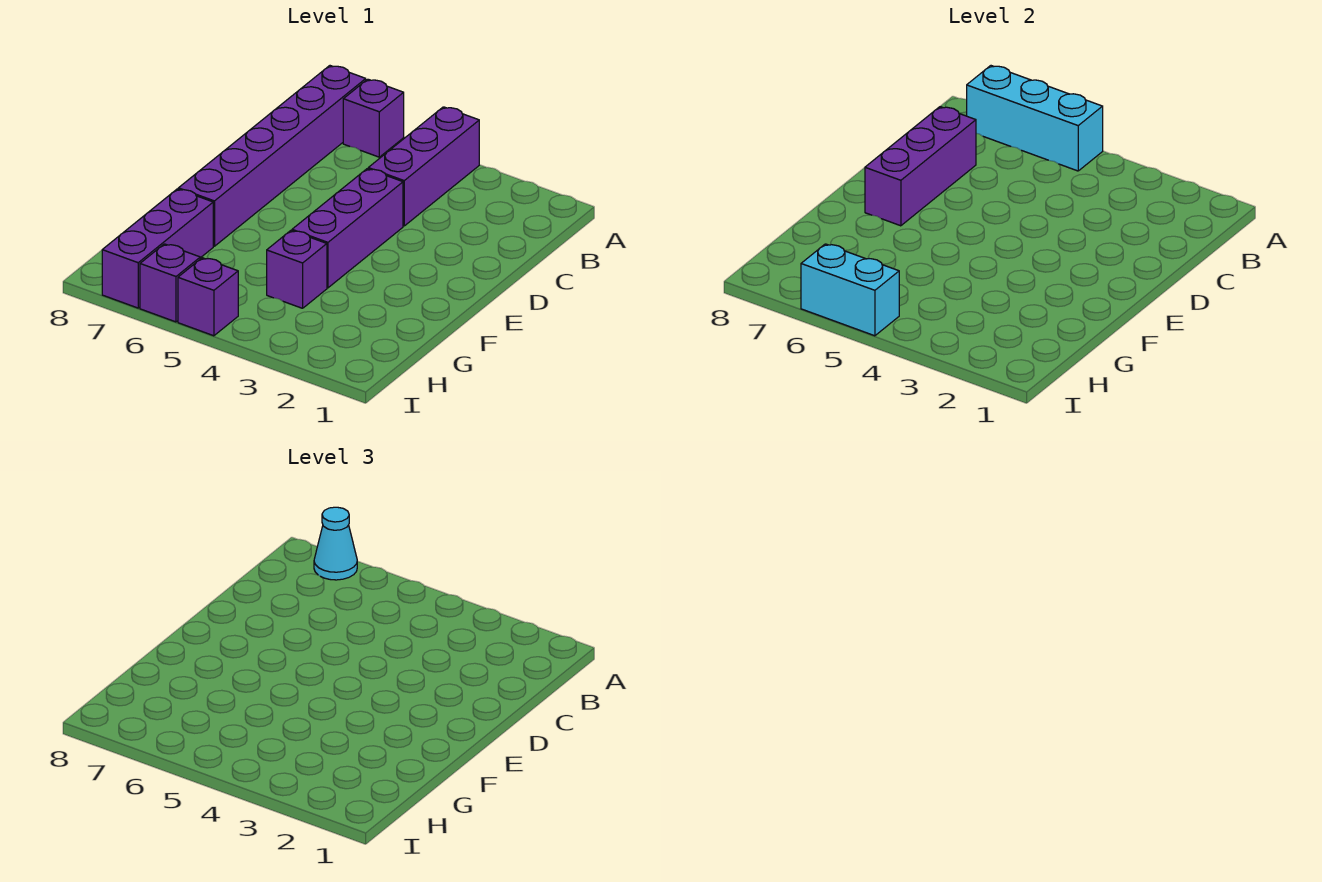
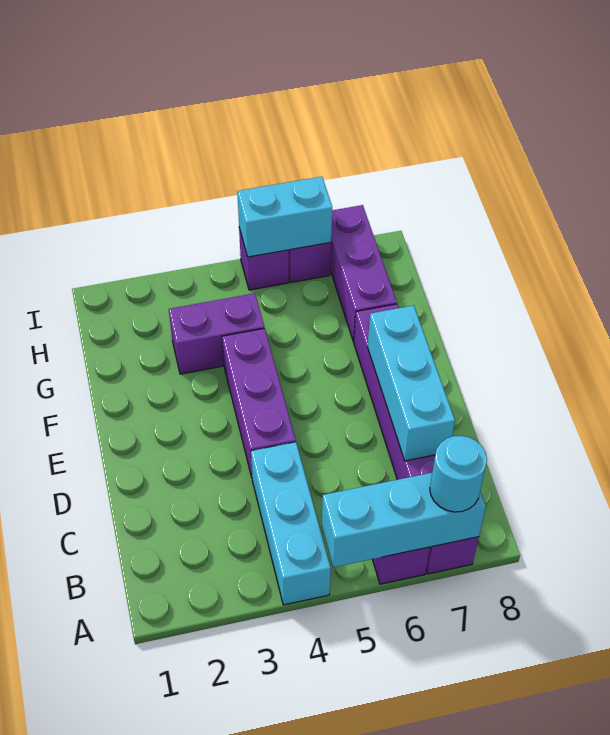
purple brick A4:C4 level 1 -> cyan brick A4:C4 level 1
cyan cone A7 level 3 -> cyan round brick A7 level 3
purple brick C7:E7 level 2 -> cyan brick C7:E7 level 2
purple brick G4 level 1 -> purple brick G3:G4 level 1

